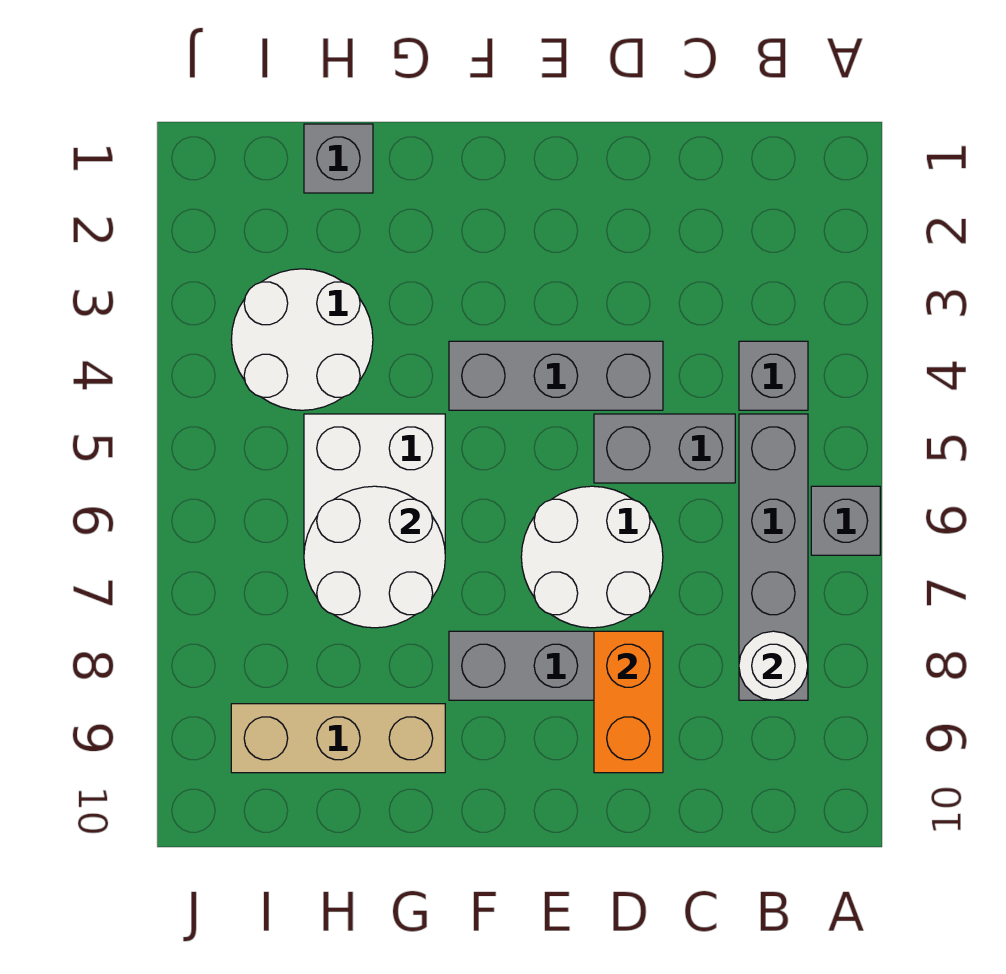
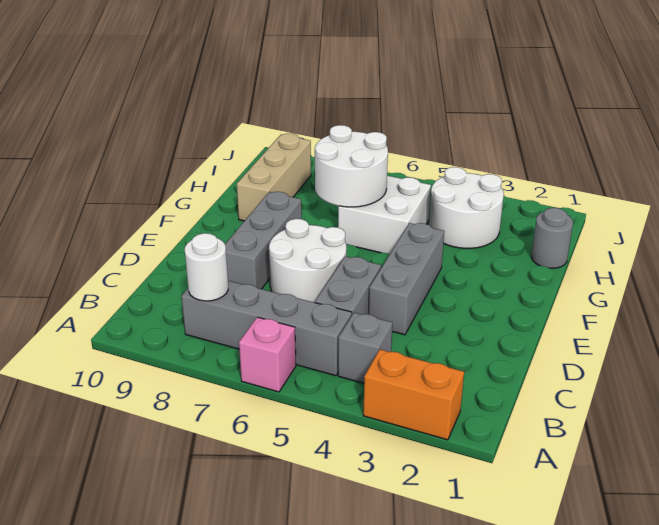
grey brick A6 level 1 -> pink brick A6 level 1
orange brick D8:D9 level 2 -> orange brick A2:A3 level 1
grey brick H1 level 1 -> grey round brick H1 level 1

